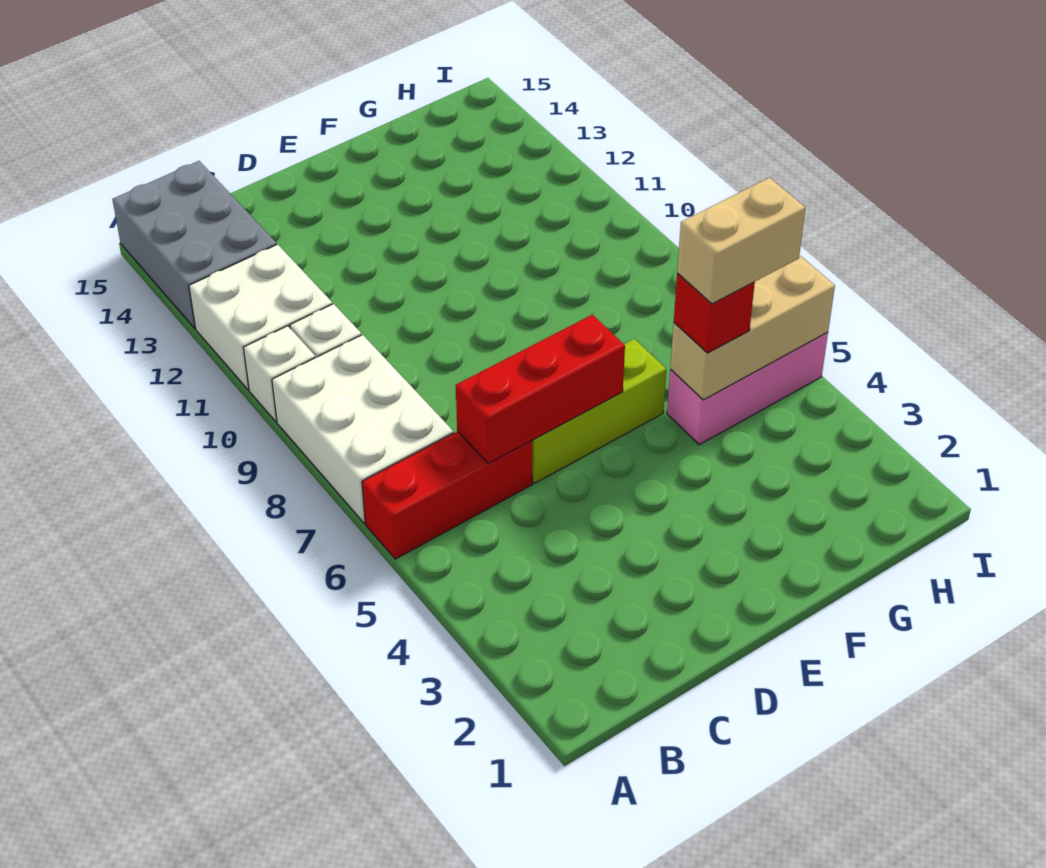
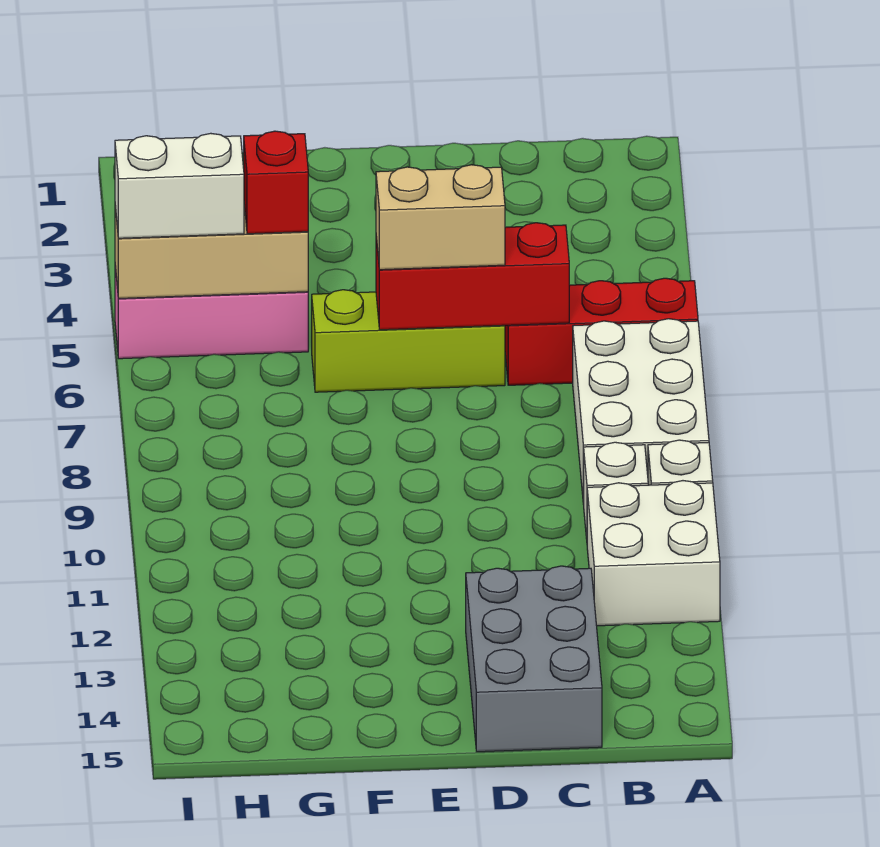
grey brick A13:B15 level 1 -> grey brick C13:D15 level 1
tan brick G5:H5 level 4 -> tan brick D6:E6 level 3
none -> white brick H5:I5 level 3

